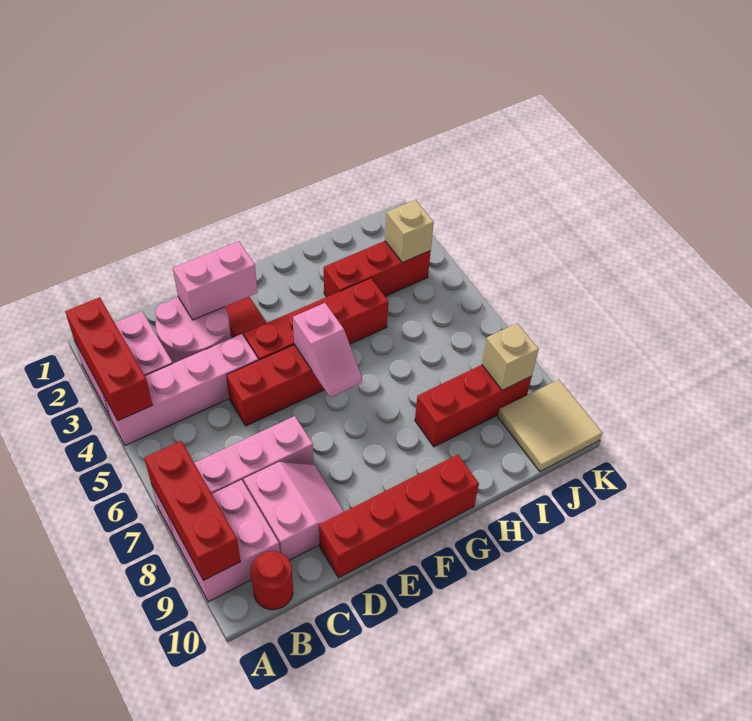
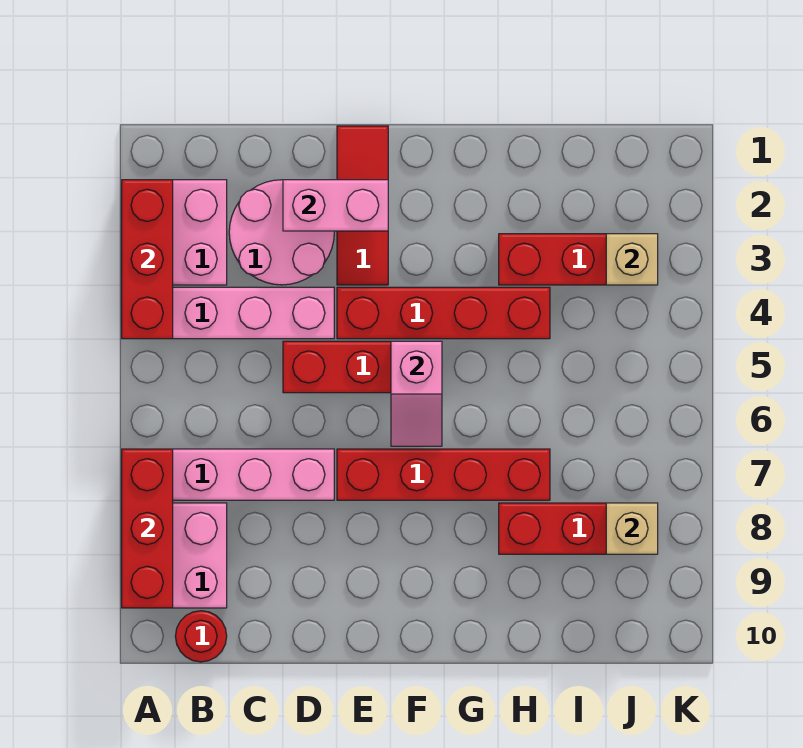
pink slope C8:D9 level 1 top C -> none
red brick D10:G10 level 1 -> red brick E7:H7 level 1
tan tile J9:K10 level 1 -> none

